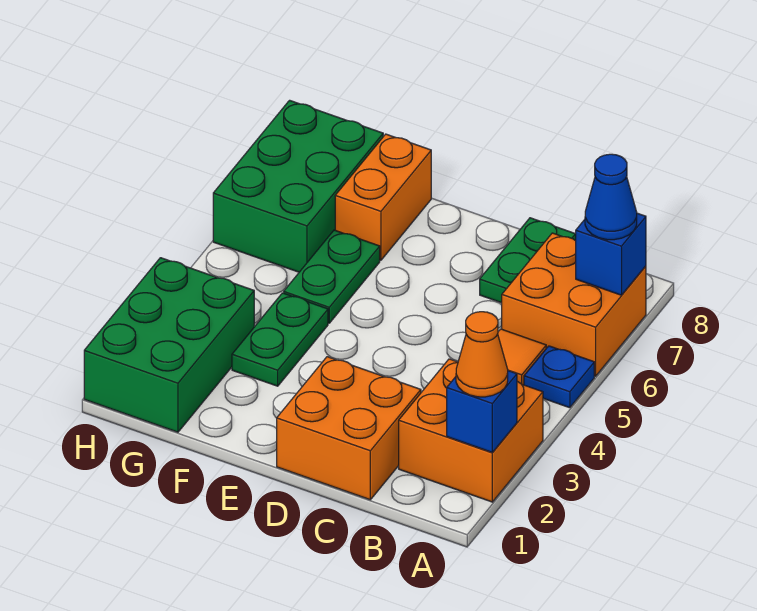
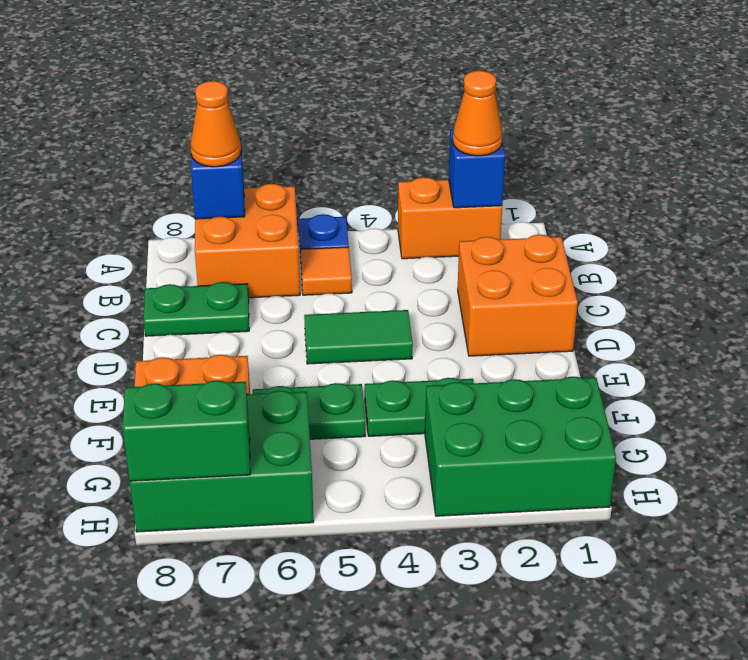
orange brick A2:B3 level 1 -> orange brick A2:A3 level 1
blue cone A7 level 3 -> orange cone A7 level 3
none -> green tile D4:D5 level 1
none -> green brick H7:H8 level 2

